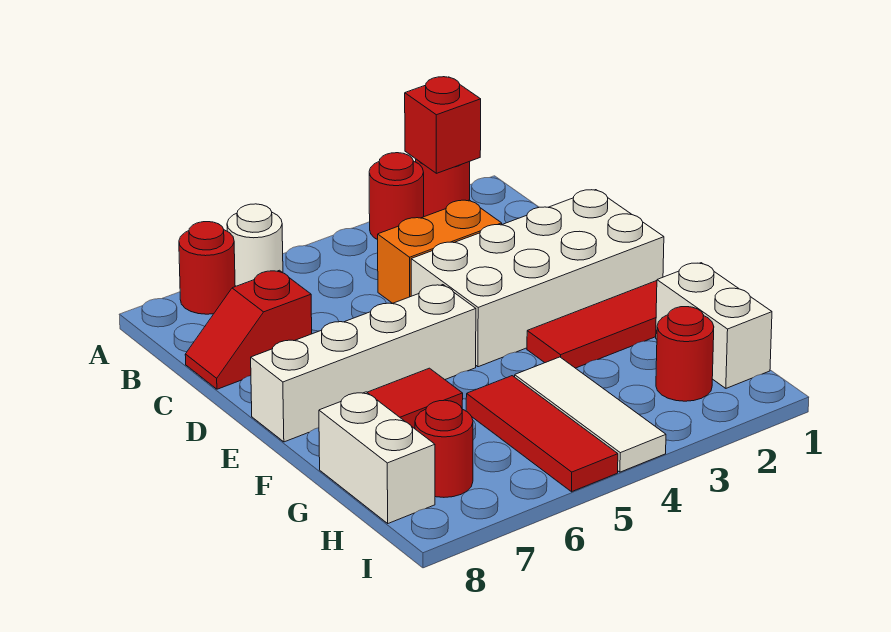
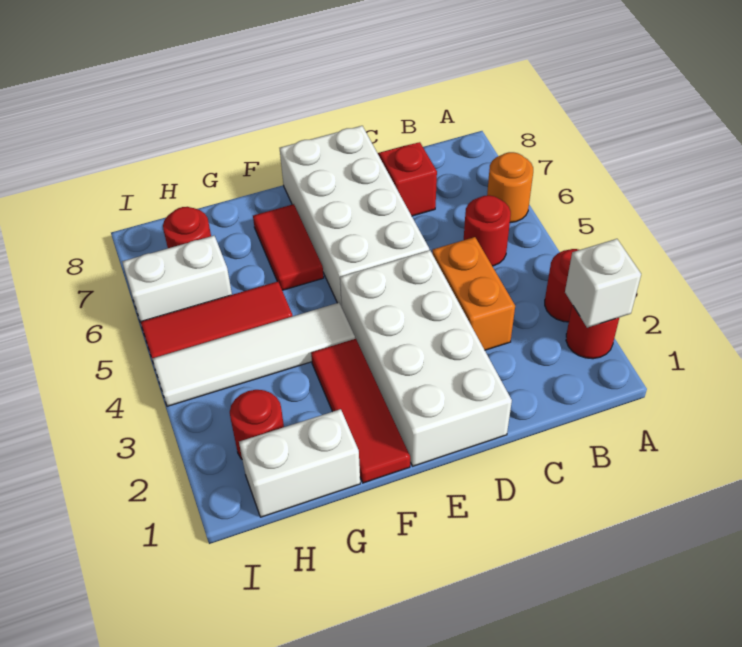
red brick A2 level 2 -> white brick A2 level 2
white round brick A6 level 1 -> orange round brick A6 level 1
red round brick A7 level 1 -> red round brick B5 level 1
white brick E5:E8 level 1 -> white brick D5:E8 level 1
white tile G4:I4 level 1 -> white tile F4:I4 level 1
white brick G8:H8 level 1 -> white brick H6:I6 level 1

